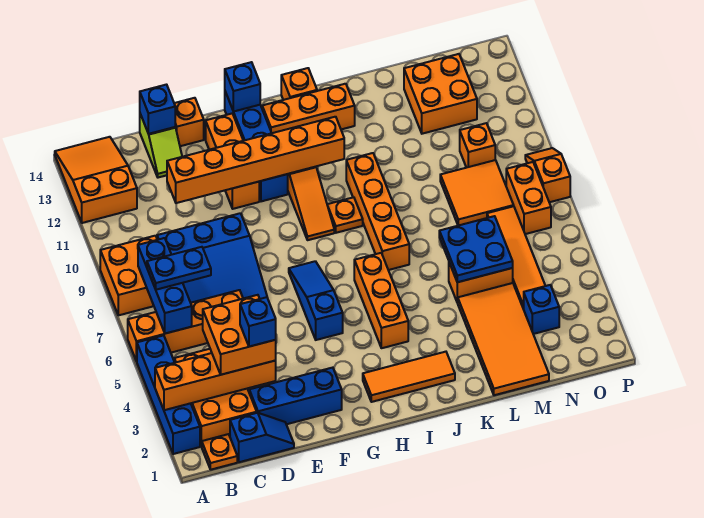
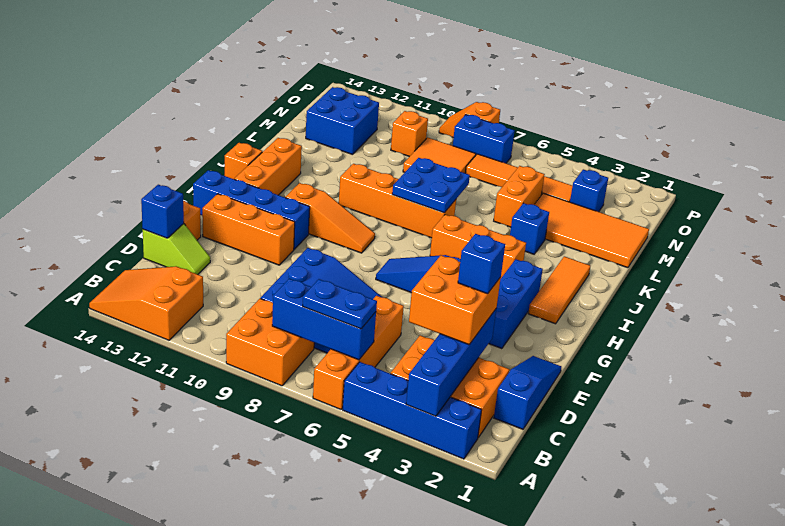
orange brick A3:D3 level 2 -> blue brick A3:D3 level 2
orange plate B1 level 1 -> none
blue plate B7:C7 level 3 -> blue plate B6:B7 level 3
blue slope C1:D1 level 1 top C -> blue slope C1:E1 level 1 top C
blue brick D2:F2 level 1 -> blue brick F3:H3 level 1
orange brick D11:I11 level 2 -> none
blue brick G14 level 2 -> blue brick K4 level 1
orange plate I9 level 1 -> none
blue plate L5:M6 level 2 -> blue plate J7:K8 level 2
orange brick M12:N13 level 1 -> blue brick M12:N13 level 1
orange brick O7:O8 level 1 -> blue brick O7:O8 level 1

